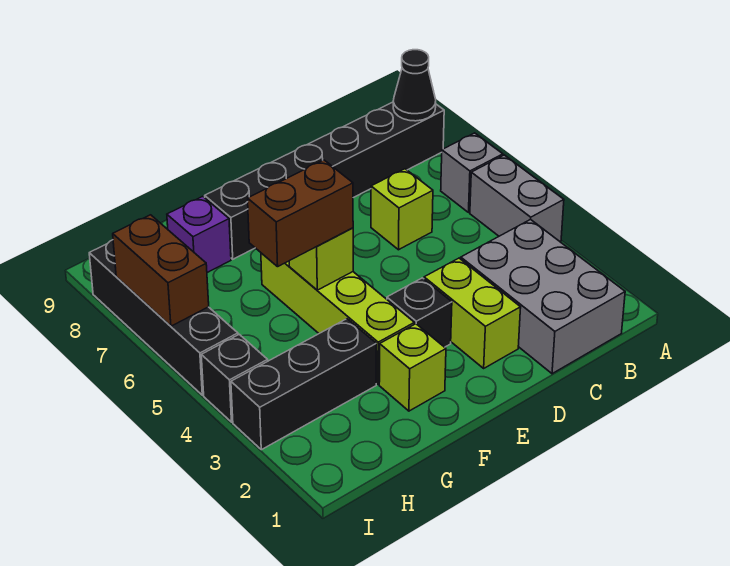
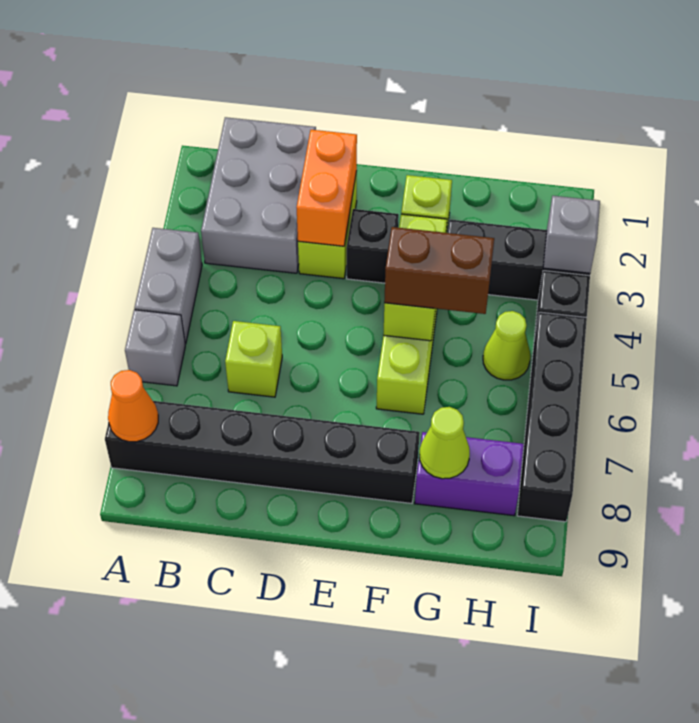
black cone A8 level 2 -> orange cone A8 level 2
none -> orange brick D2:D3 level 2
purple brick G8 level 1 -> purple brick G8:H8 level 1
none -> lime cone G8 level 2
none -> lime cone H5 level 1
none -> grey brick I3 level 2
brown brick I6:I7 level 2 -> none

